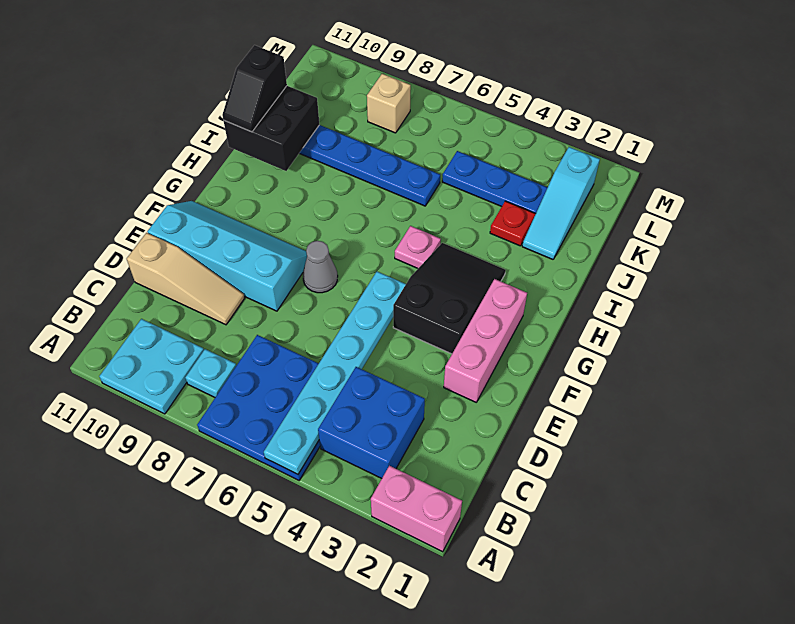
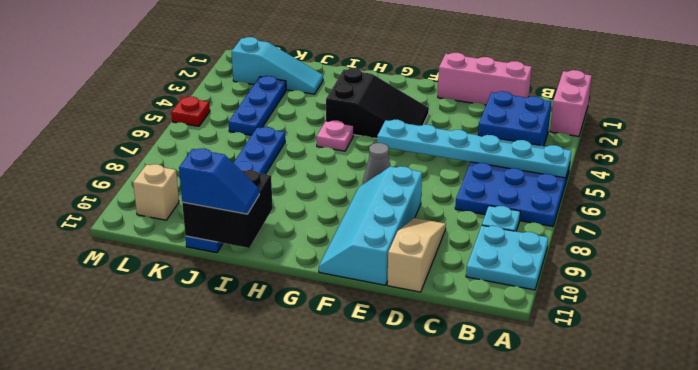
pink brick E2:G2 level 1 -> pink brick C1:E1 level 1
black slope F3:H4 level 1 top F -> black slope F3:H4 level 1 top H
black slope I11:J11 level 3 top J -> blue slope I11:J11 level 3 top J
red plate J3 level 1 -> red plate M5 level 1
tan brick L8 level 1 -> tan brick L10 level 1

